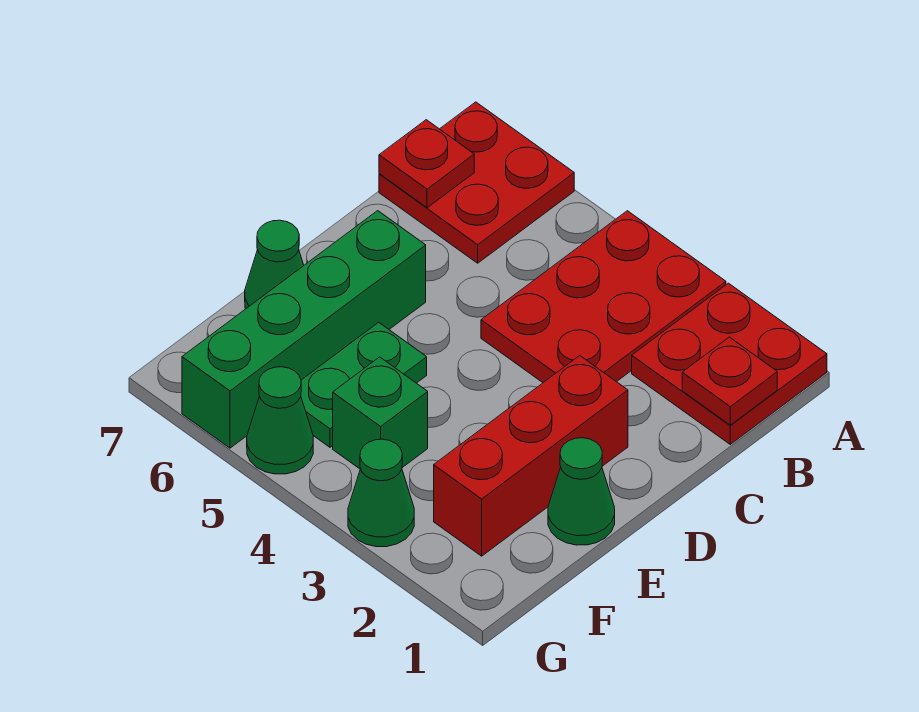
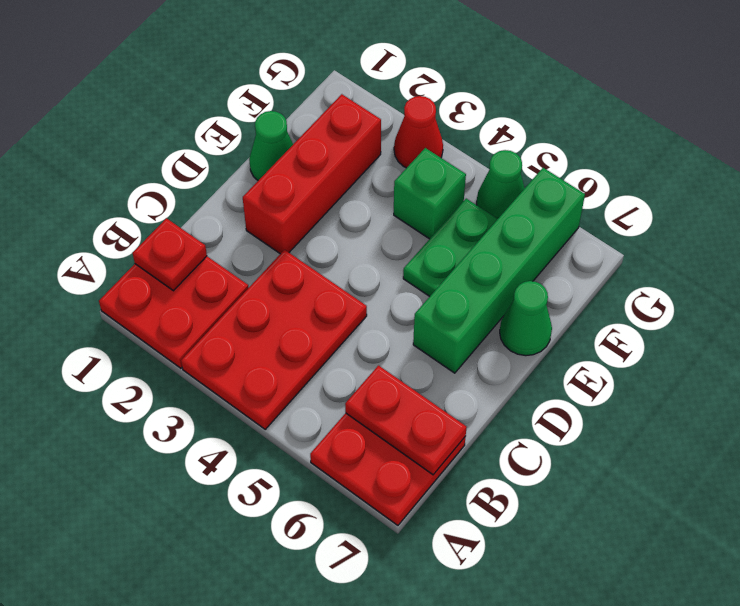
red plate B7 level 2 -> red plate B6:B7 level 2
green cone G3 level 1 -> red cone G3 level 1

